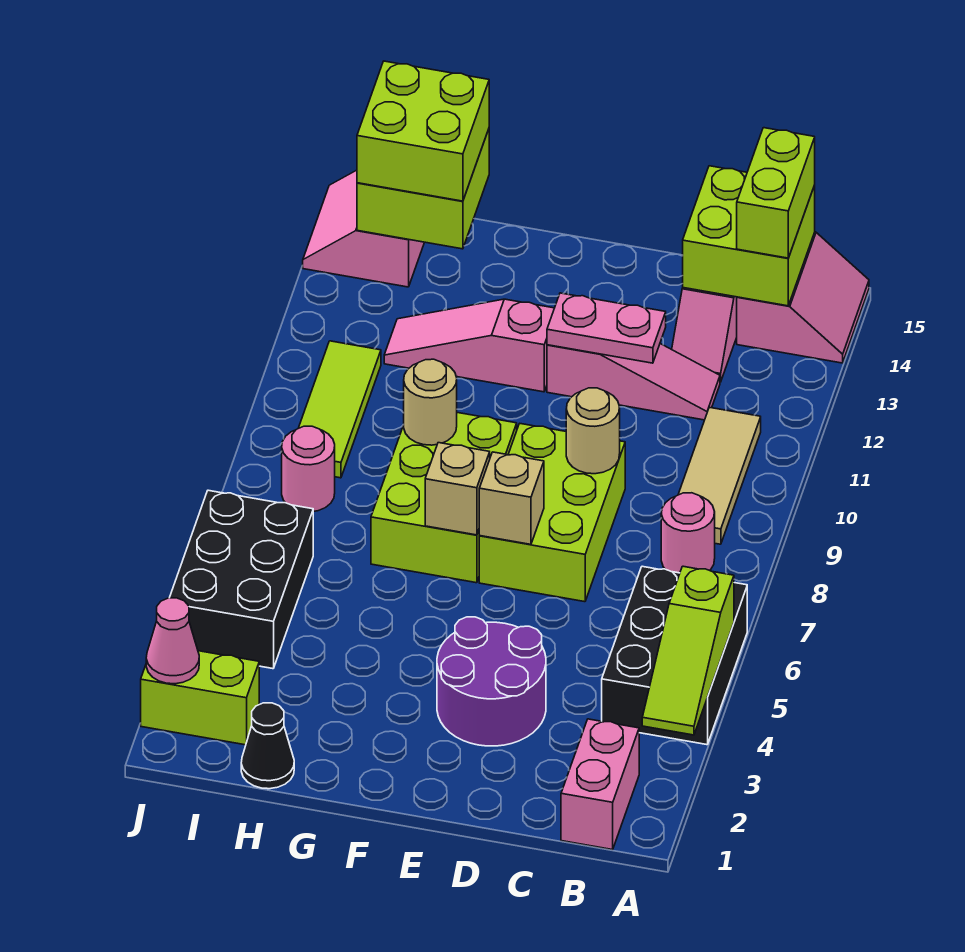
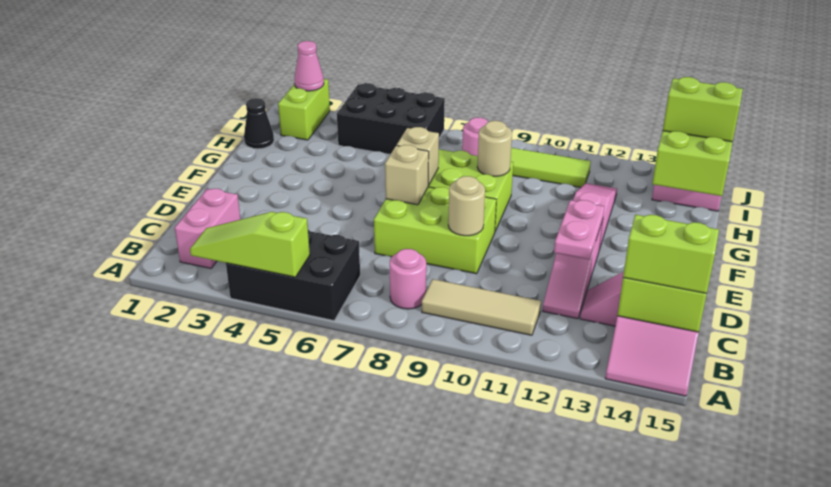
pink brick B1:B2 level 1 -> pink brick B2:C2 level 1
purple round brick D3:E4 level 1 -> none
lime brick H14:I15 level 3 -> lime brick I14:I15 level 3

